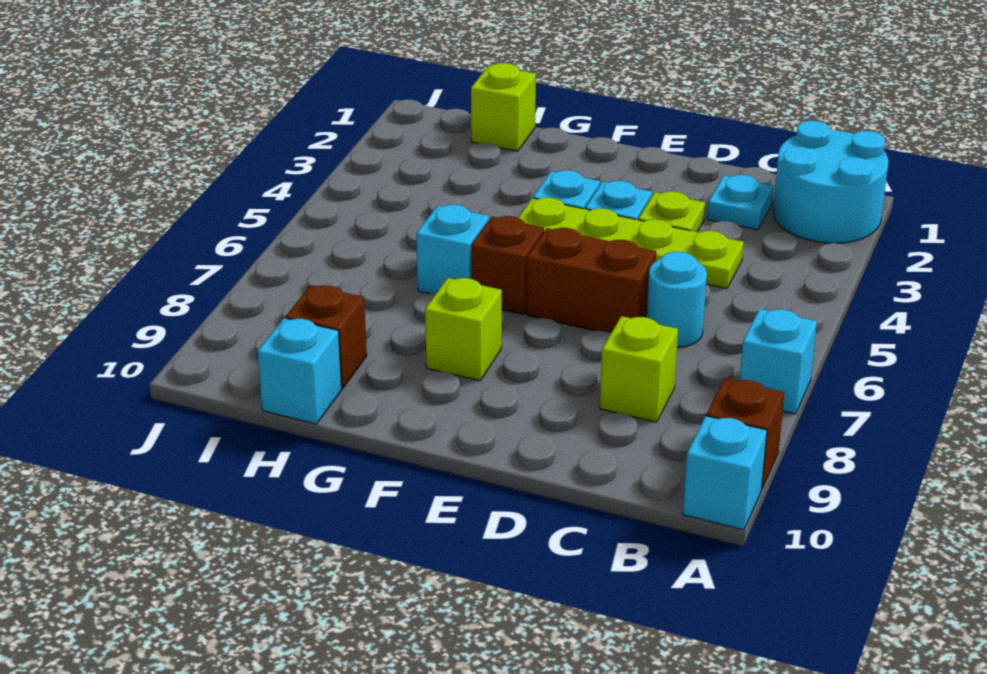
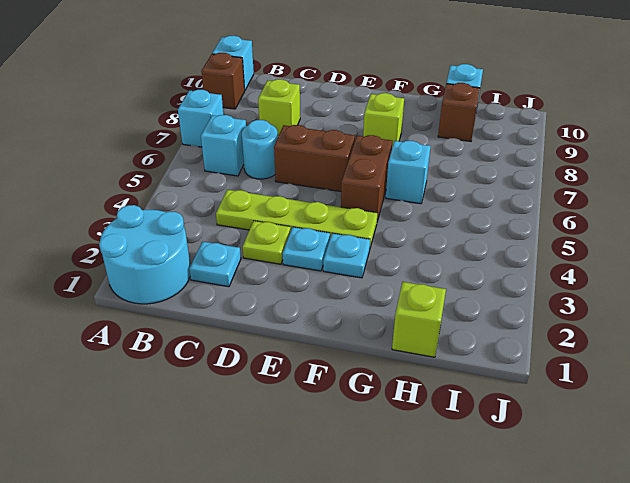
none -> cyan brick B6 level 1
brown brick F6 level 1 -> brown brick F5:F6 level 1

